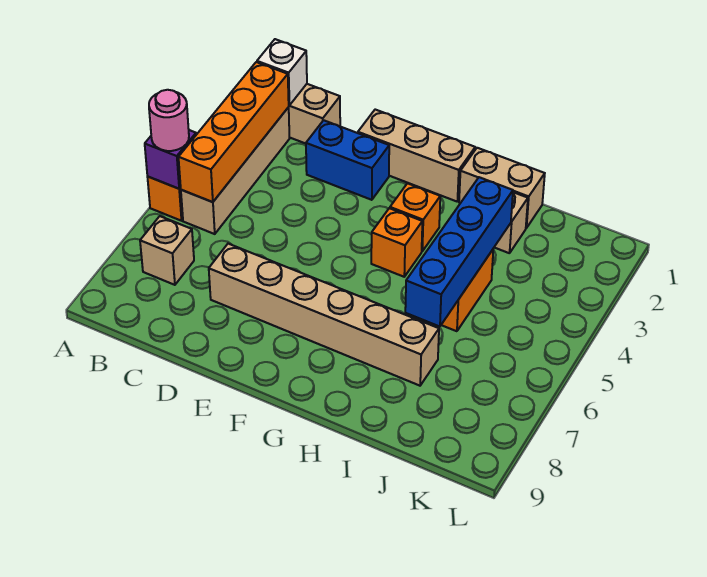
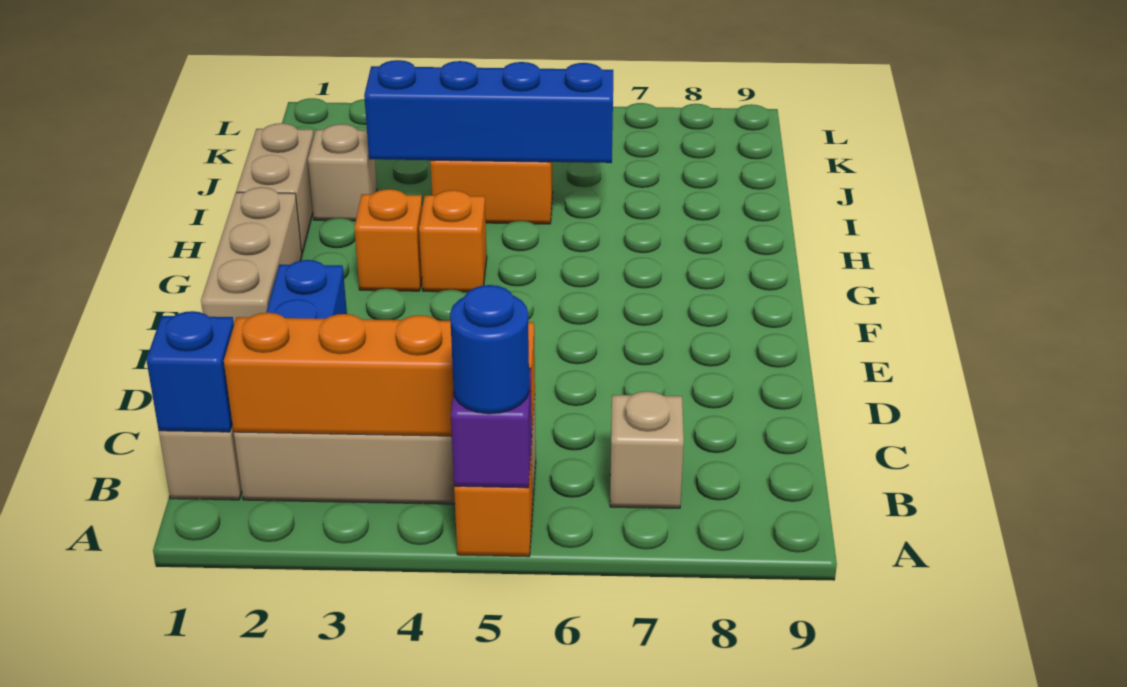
pink round brick A5 level 3 -> blue round brick A5 level 3
white brick B1 level 2 -> blue brick B1 level 2
tan brick D7:I7 level 1 -> none

